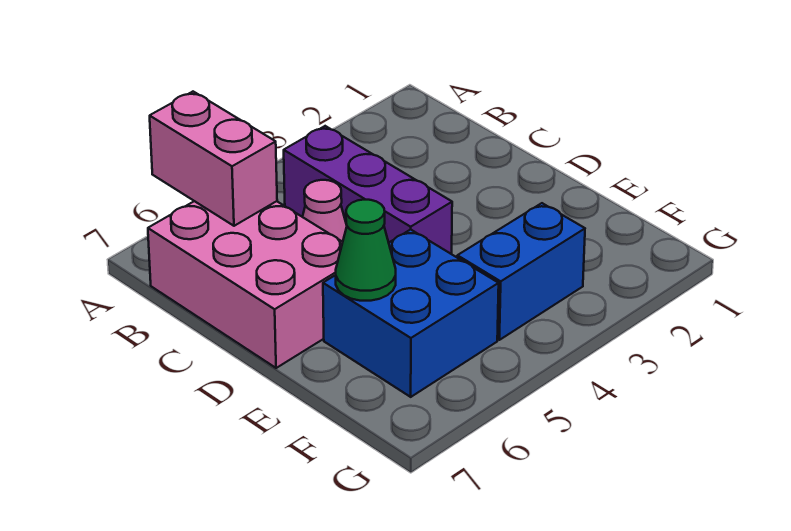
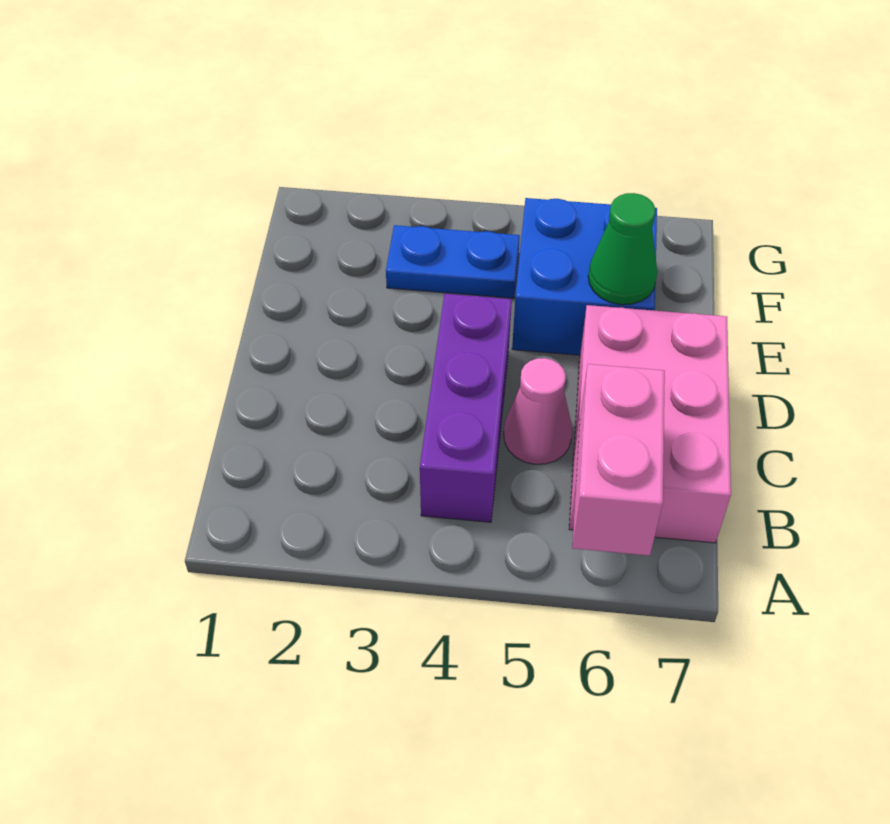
blue brick F3:F4 level 1 -> blue plate F3:F4 level 1

